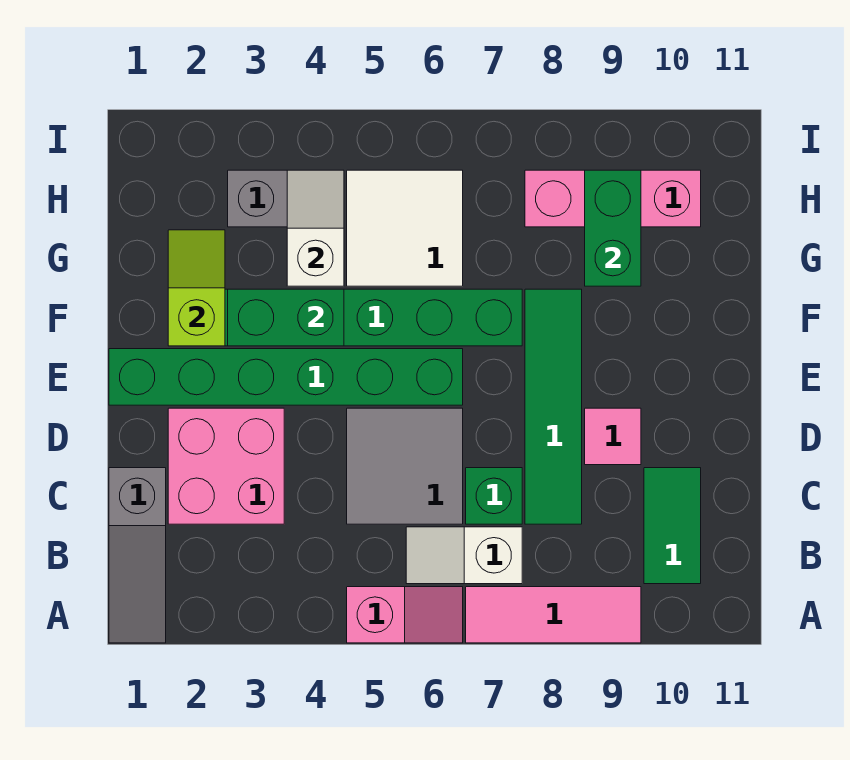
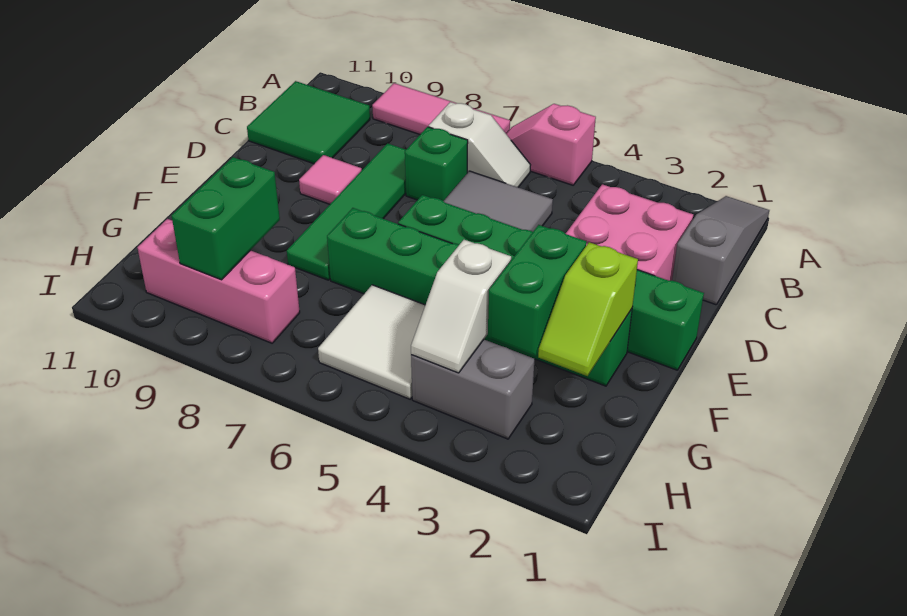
green tile B10:C10 level 1 -> green tile B10:C11 level 1
green brick F3:F4 level 2 -> green brick F3:G3 level 2

